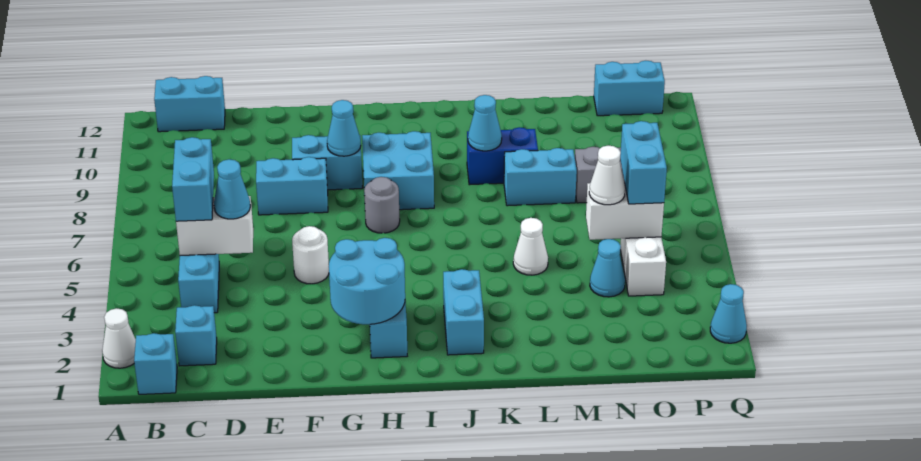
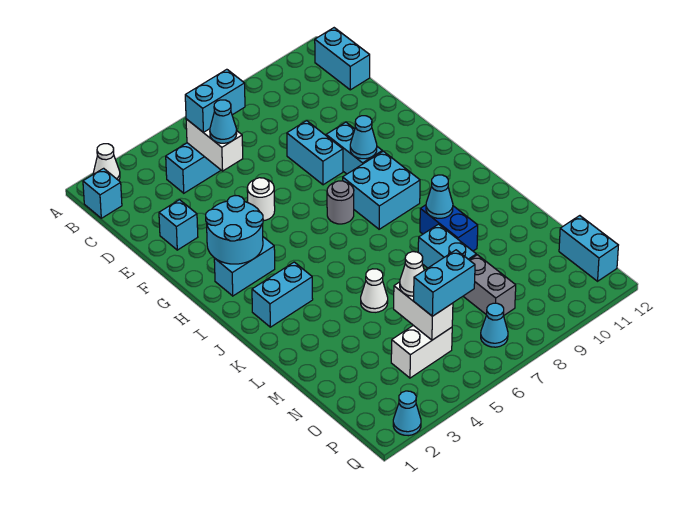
cyan brick C2 level 1 -> cyan brick E2 level 1
cyan cone N4 level 1 -> cyan cone P7 level 1

